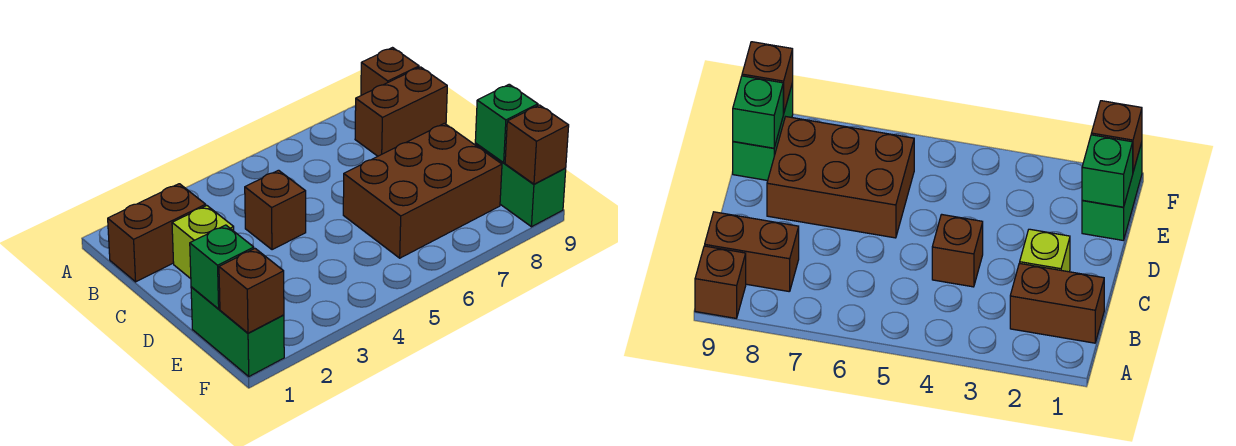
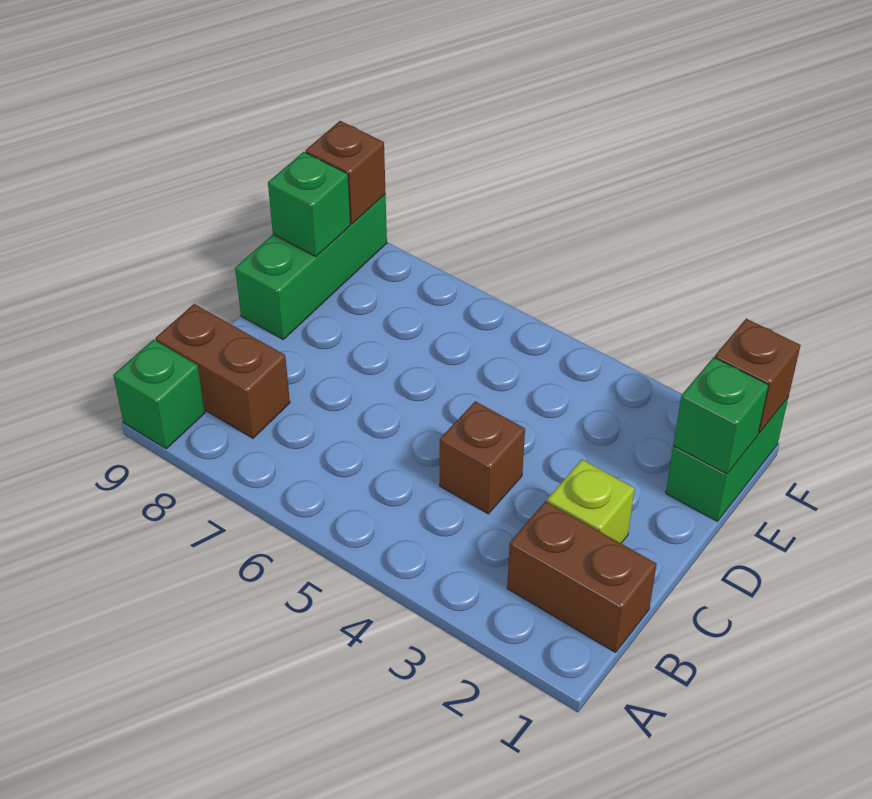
brown brick A9 level 1 -> green brick A9 level 1
brown brick D6:E8 level 1 -> none
green brick E9:F9 level 1 -> green brick D9:F9 level 1

